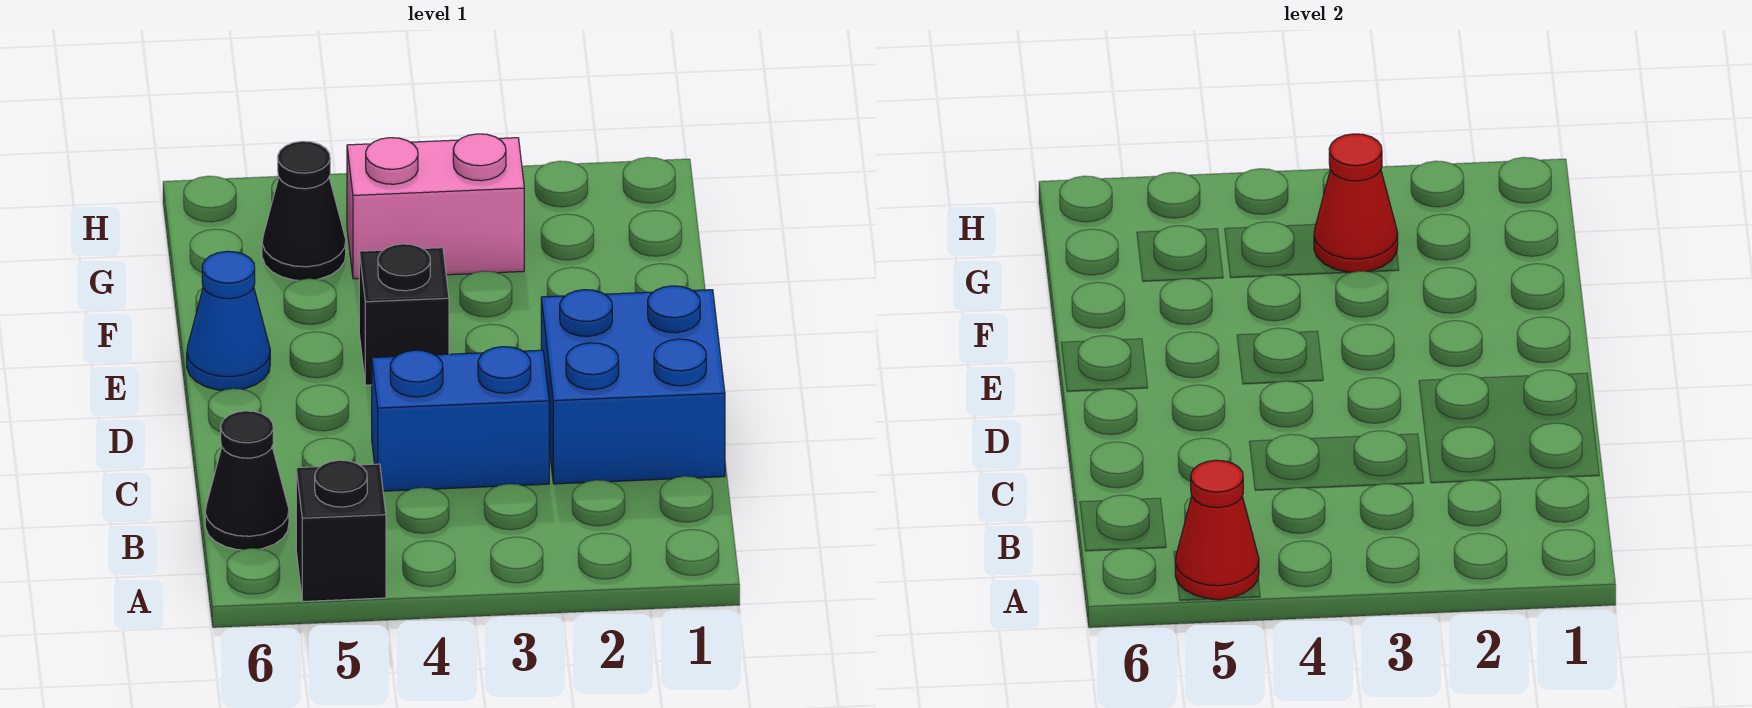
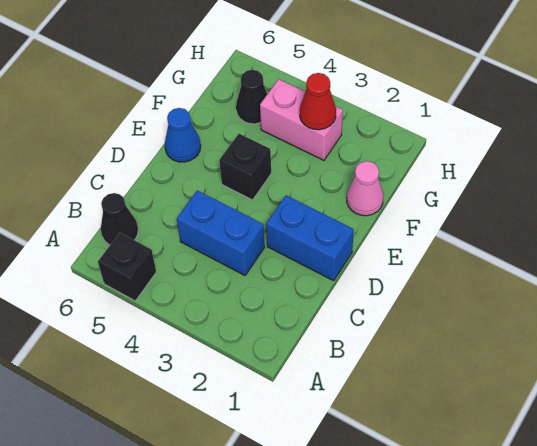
red cone A5 level 2 -> none
blue brick C1:D2 level 1 -> blue brick D1:D2 level 1
none -> pink cone F1 level 1

